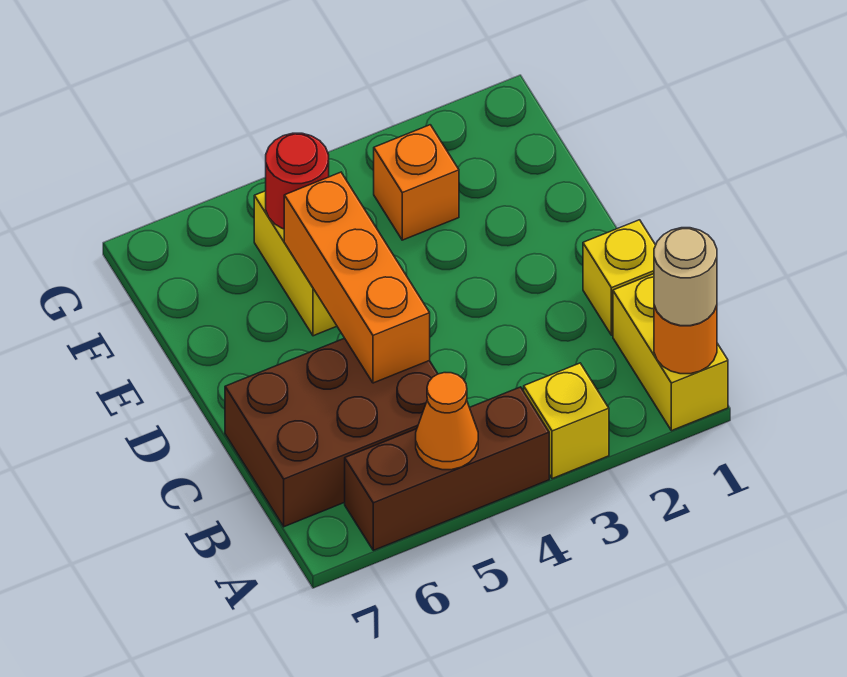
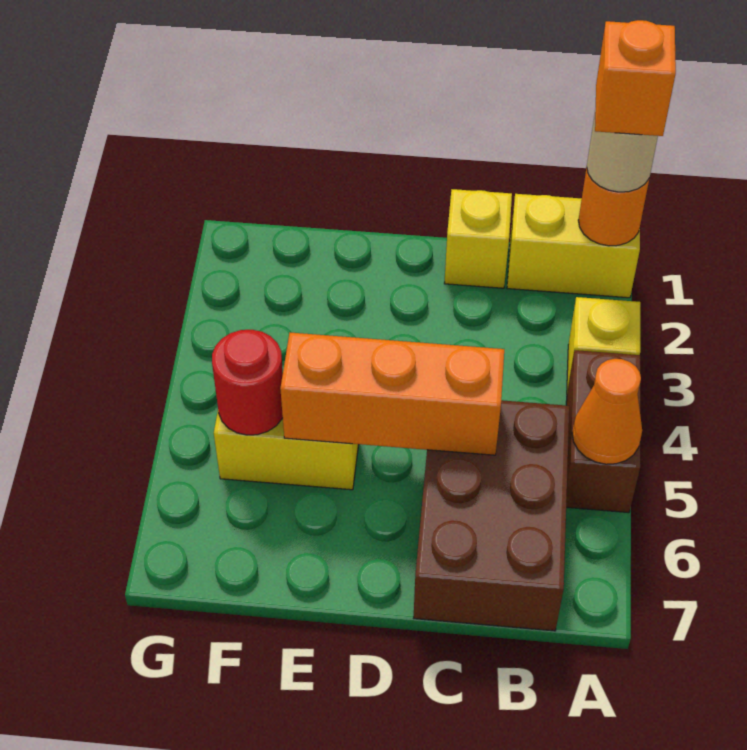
brown brick A4:A6 level 1 -> brown brick A4:A5 level 1
orange brick F3 level 1 -> orange brick A1 level 4

